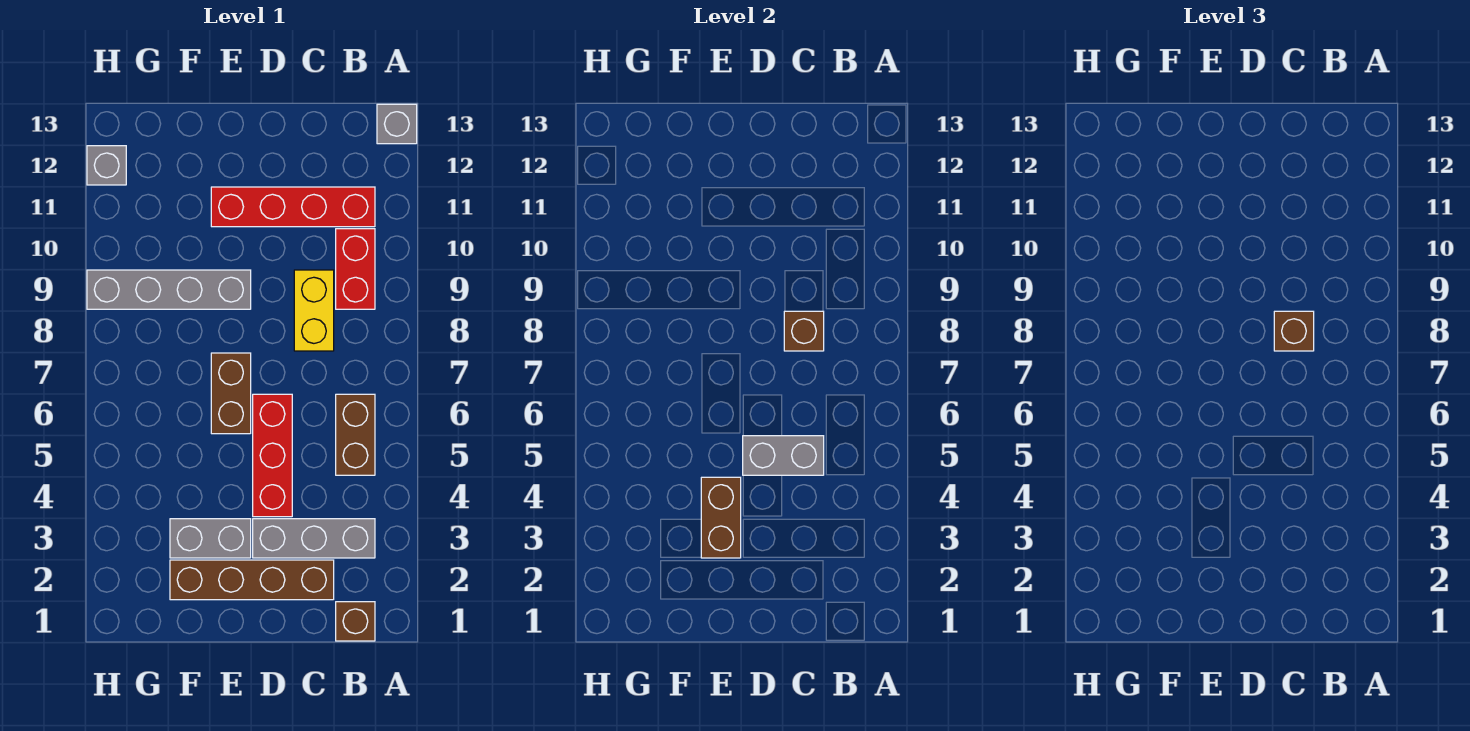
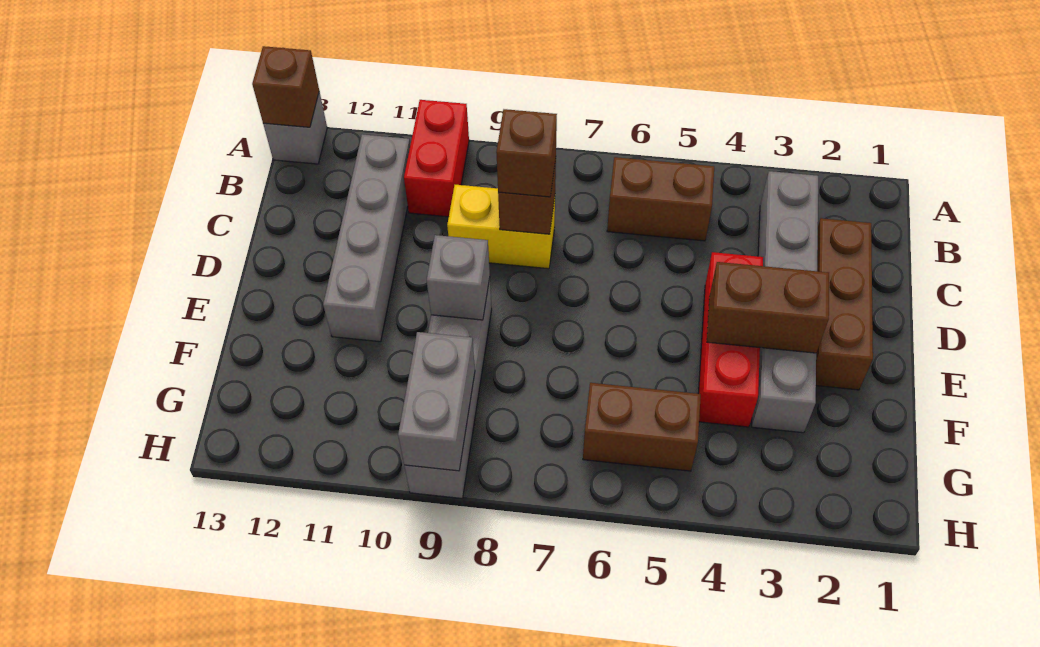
brown brick B1 level 1 -> brown brick A13 level 2
red brick B9:B10 level 1 -> red brick A10:B10 level 1
red brick B11:E11 level 1 -> grey brick B11:E11 level 1
brown brick C2:F2 level 1 -> brown brick C2:E2 level 1
grey brick C5:D5 level 2 -> grey brick G9:H9 level 2
red brick D4:D6 level 1 -> red brick D4:F4 level 1
brown brick E6:E7 level 1 -> brown brick G5:G6 level 1
grey brick H12 level 1 -> grey brick E9 level 2

